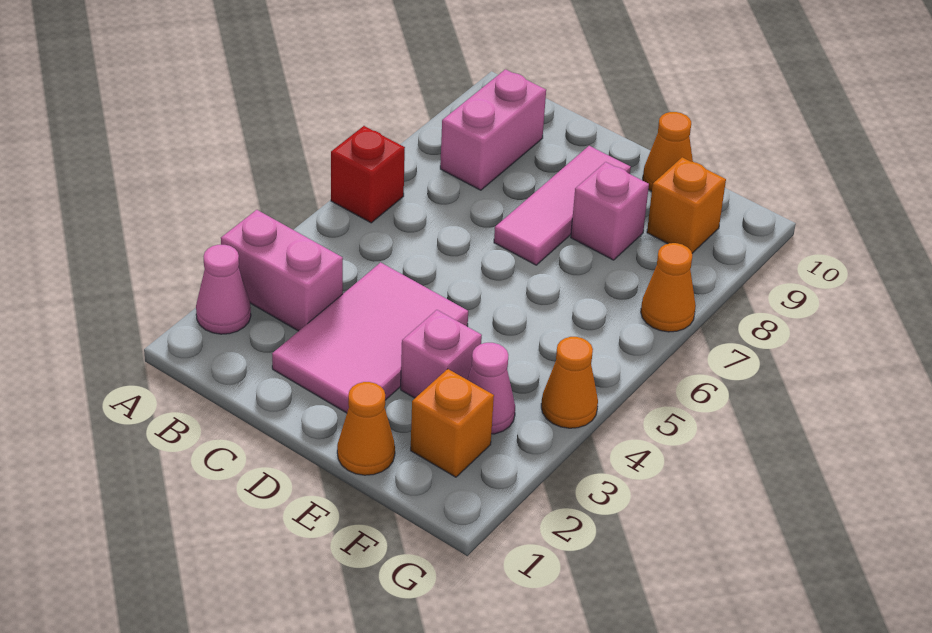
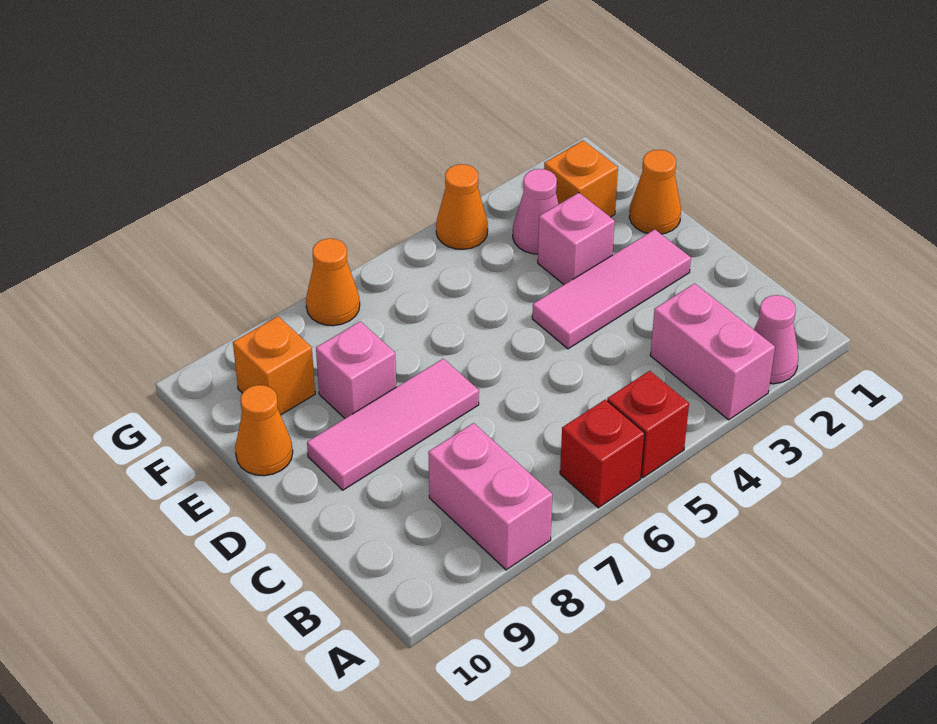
none -> red brick A5 level 1
pink brick B8:B9 level 1 -> pink brick A8:B8 level 1
pink tile C2:D4 level 1 -> pink tile D2:D4 level 1

